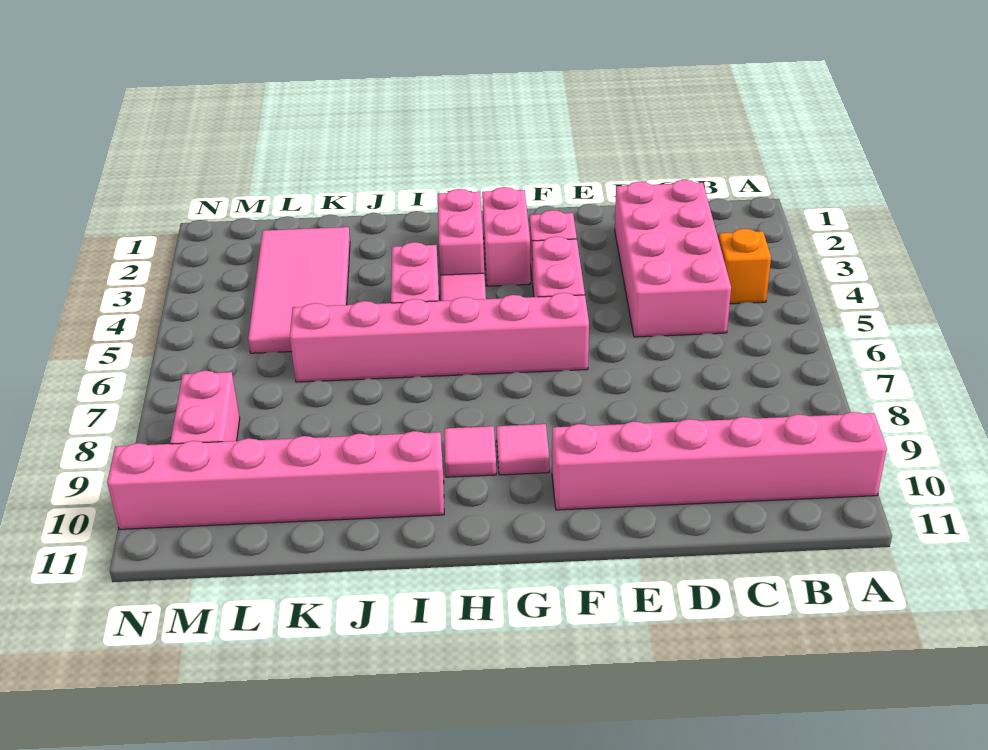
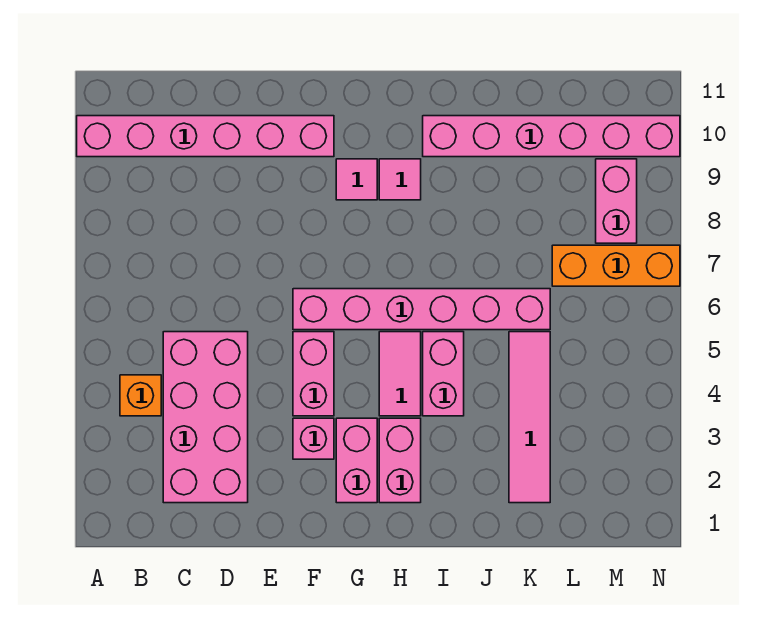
pink tile K2:L5 level 1 -> pink tile K2:K5 level 1
none -> orange brick L7:N7 level 1

